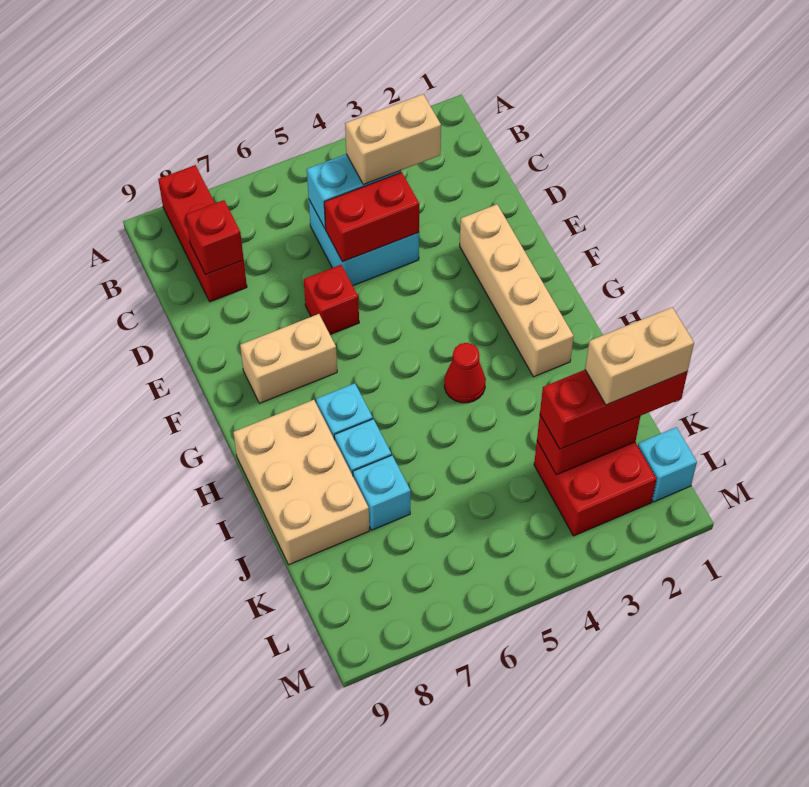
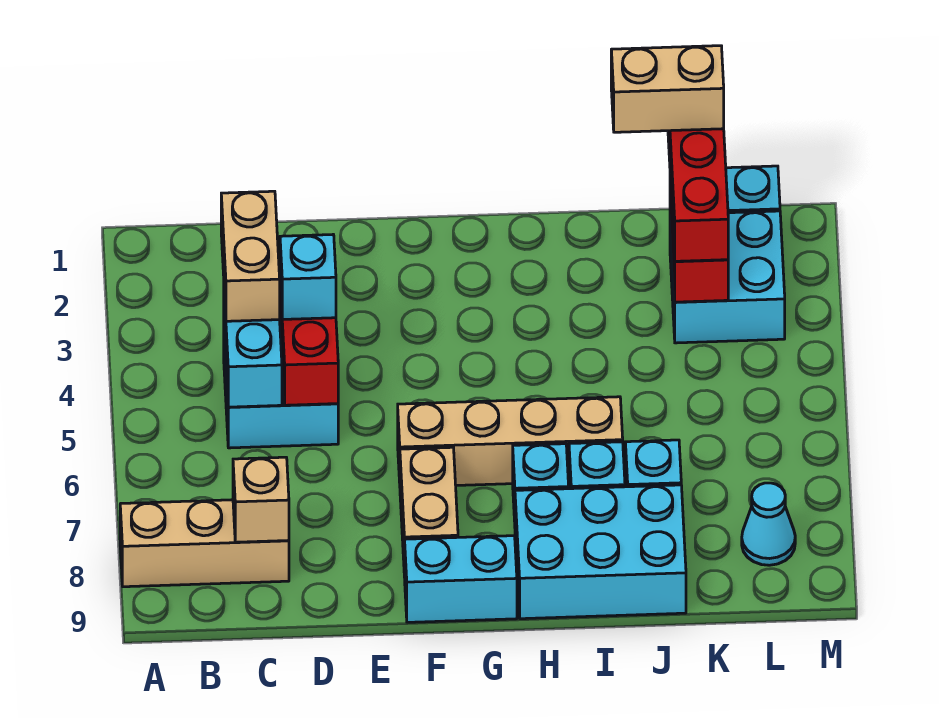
red brick A8:C8 level 1 -> tan brick A8:C8 level 1
red brick C8 level 2 -> tan brick C8 level 2
none -> cyan brick D4 level 3
tan brick E2:H2 level 1 -> tan brick F6:I6 level 1
red brick E6 level 1 -> none
none -> cyan brick F9:G9 level 1
red cone H4 level 1 -> none
tan brick H8:J9 level 1 -> cyan brick H8:J9 level 1
tan brick K1:K2 level 4 -> tan brick J1:K1 level 4
red brick K2:L3 level 1 -> cyan brick K2:L3 level 1
none -> cyan cone L8 level 1

